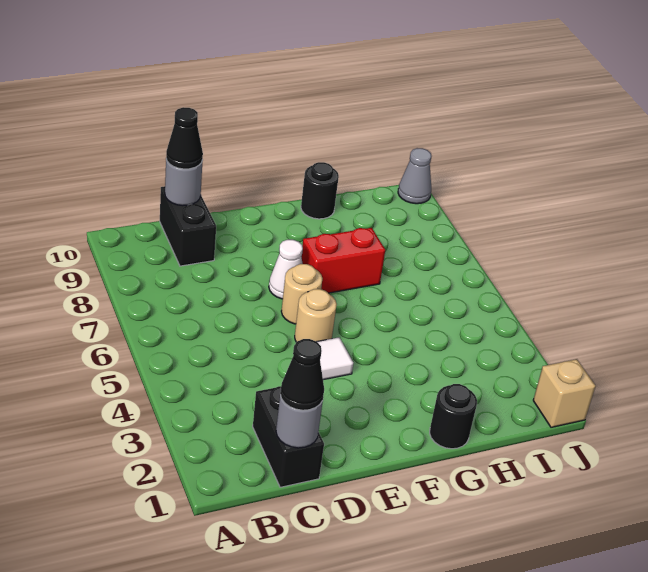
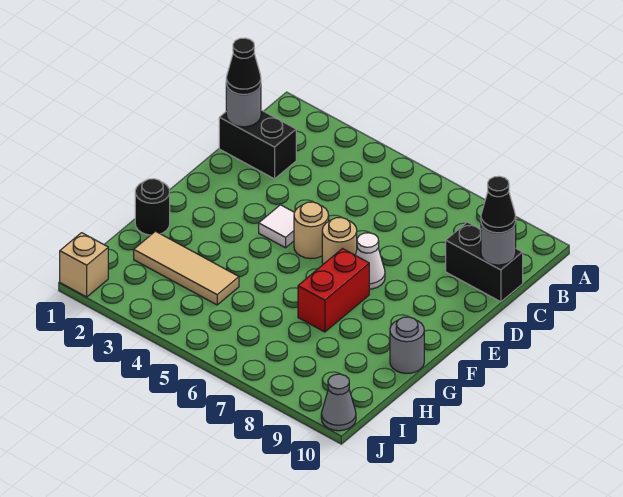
black round brick G10 level 1 -> grey round brick G10 level 1
none -> tan tile H2:H4 level 1

